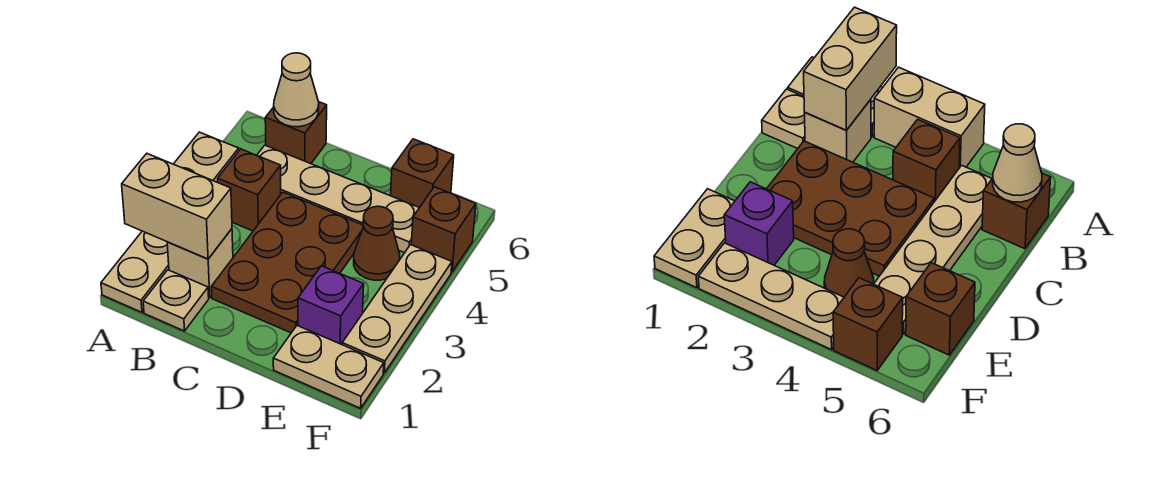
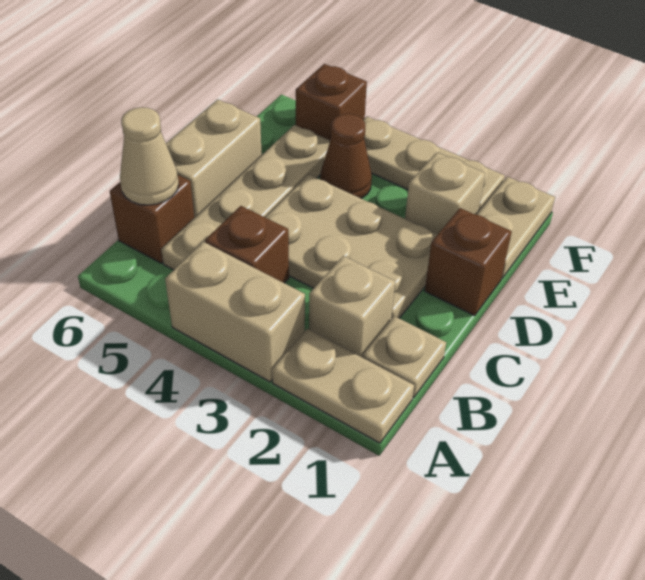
tan brick A2:B2 level 2 -> tan brick C6:D6 level 1
brown plate C2:D4 level 1 -> tan plate C2:D4 level 1
purple brick E2 level 1 -> tan brick E2 level 1
brown brick E6 level 1 -> brown brick D1 level 1

